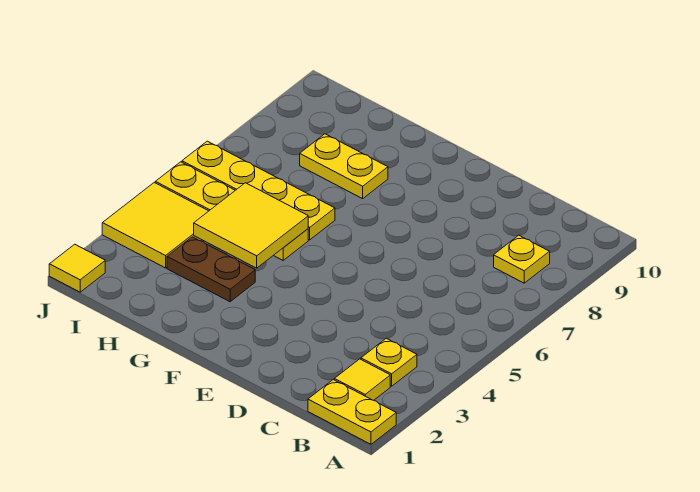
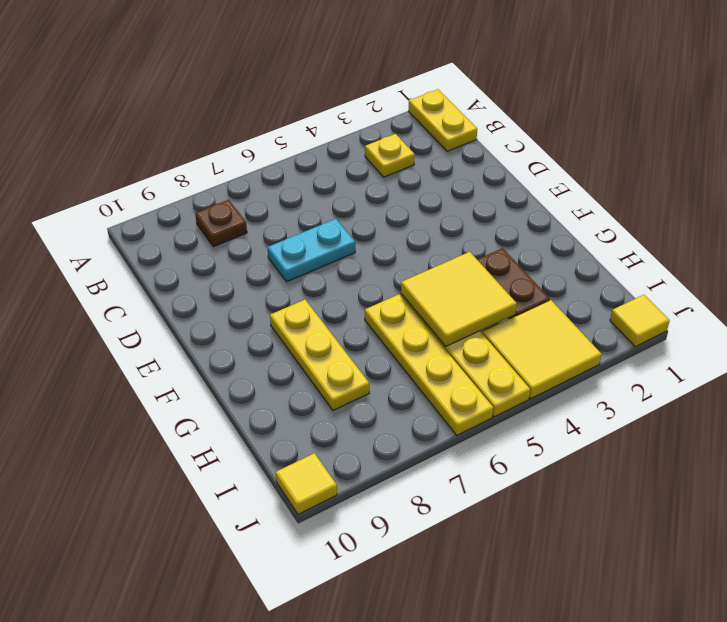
yellow tile B2 level 1 -> yellow tile J10 level 1
yellow plate B8 level 1 -> brown plate B8 level 1
none -> cyan plate D6:D7 level 1
yellow plate G8:H8 level 1 -> yellow plate F8:H8 level 1

